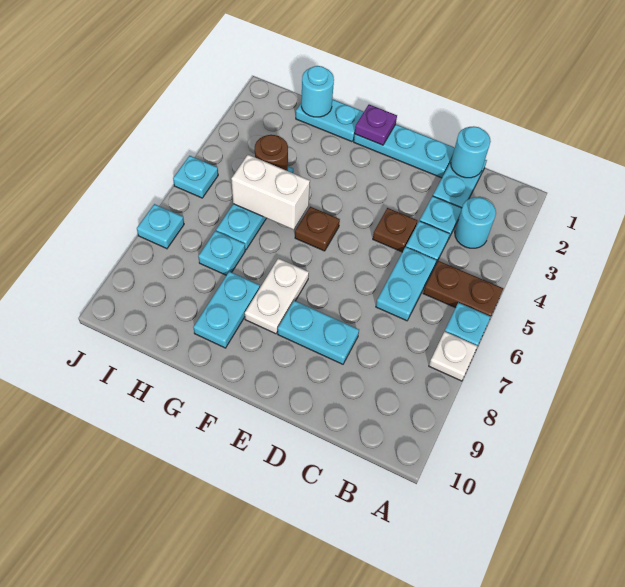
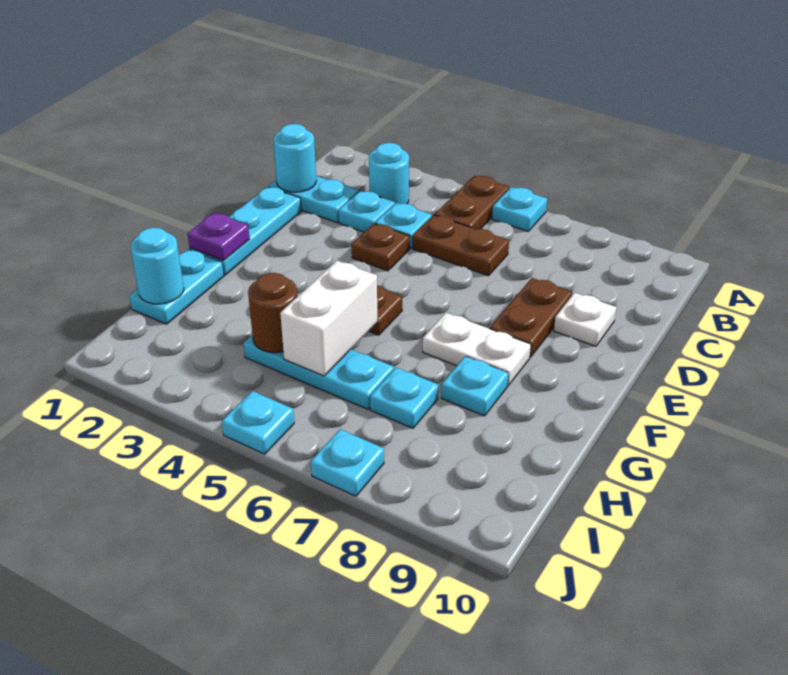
white plate A7 level 1 -> white plate D9 level 1
cyan plate C5:C6 level 1 -> brown plate C5:C6 level 1
cyan plate D8:E8 level 1 -> brown plate D8:E8 level 1
cyan plate G8:G9 level 1 -> cyan plate G8 level 1

